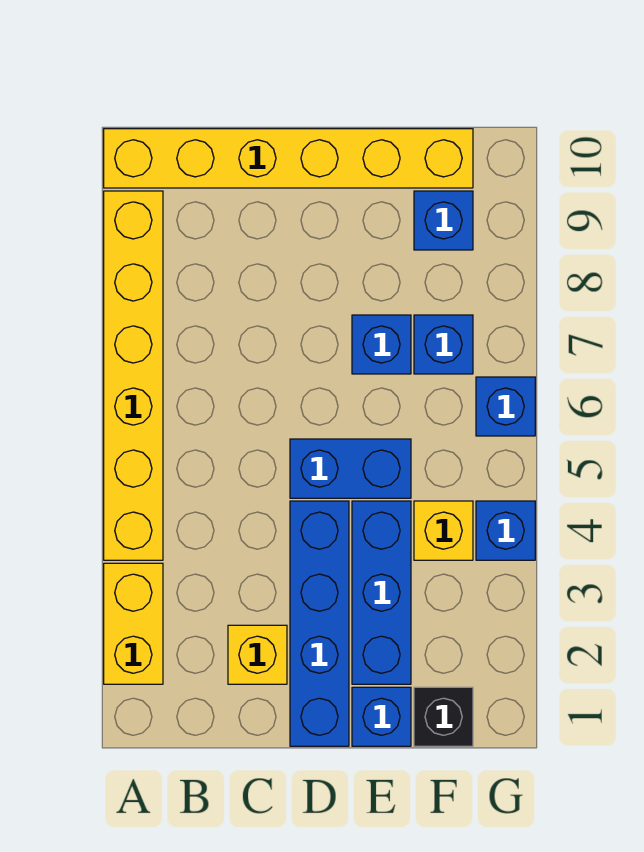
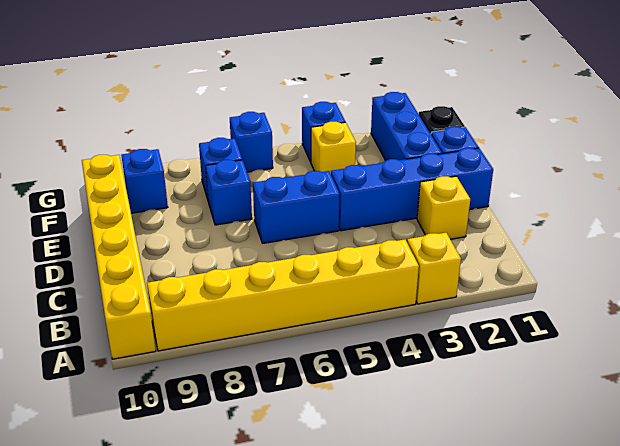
yellow brick A2:A3 level 1 -> yellow brick A3 level 1
blue brick D5:E5 level 1 -> blue brick D5:D6 level 1
blue brick E2:E4 level 1 -> blue brick E2:G2 level 1

